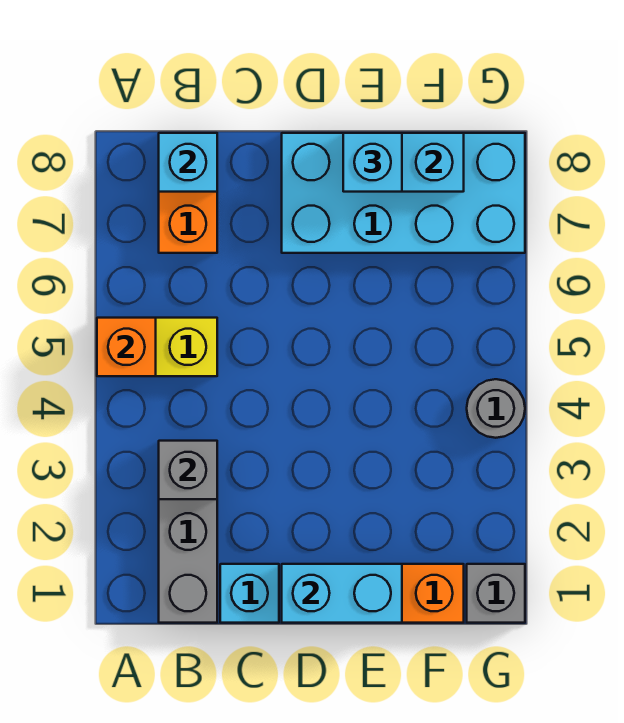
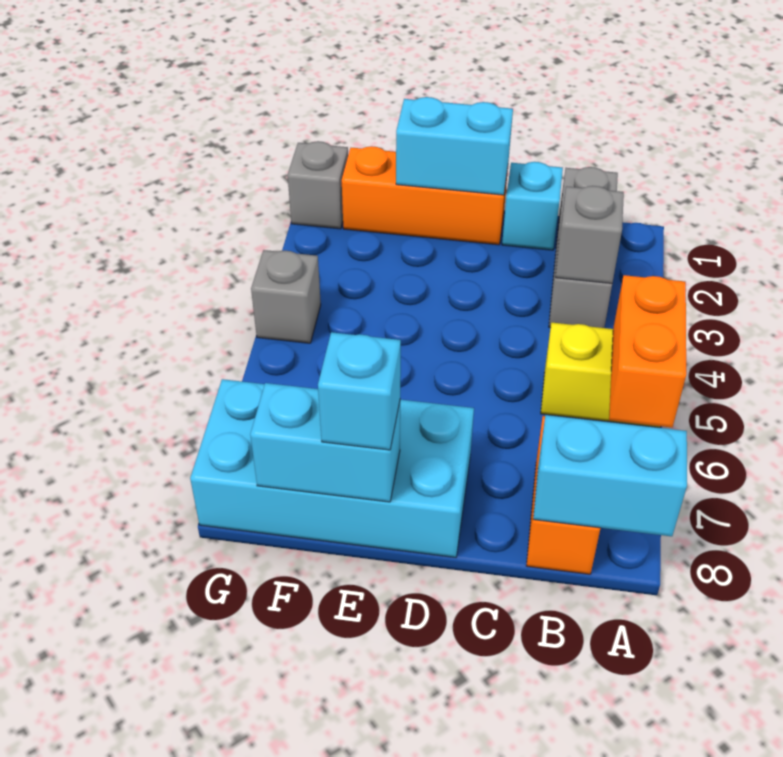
orange brick A5 level 2 -> orange brick A5:A6 level 2
cyan brick B8 level 2 -> cyan brick A8:B8 level 2
grey round brick G4 level 1 -> grey brick G4 level 1

